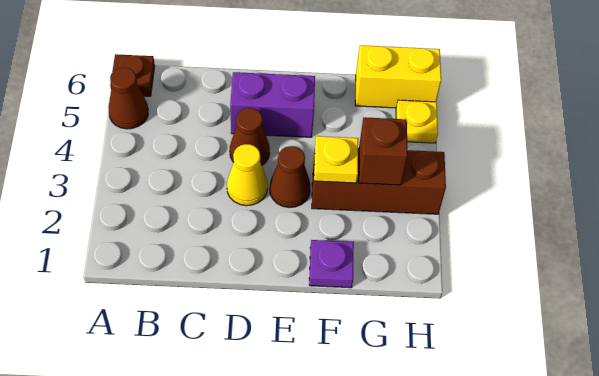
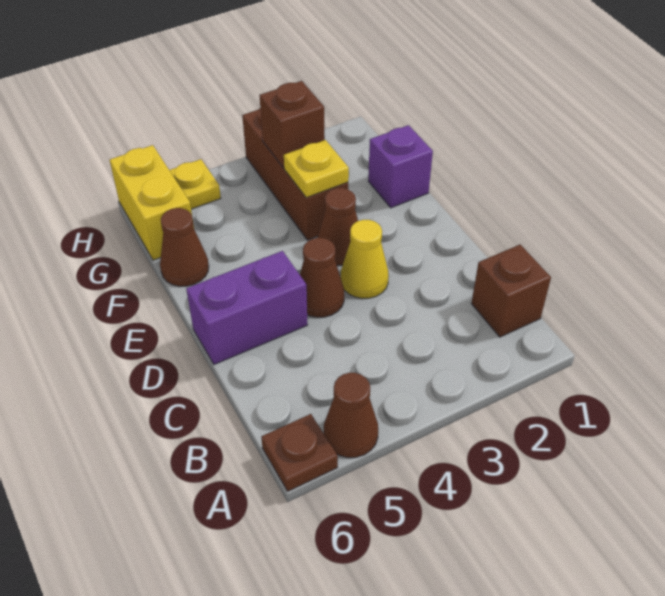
none -> brown brick B1 level 1
purple brick D5:E5 level 1 -> purple brick D5:D6 level 1
purple plate F1 level 1 -> purple brick F1 level 1
none -> brown cone F6 level 1

